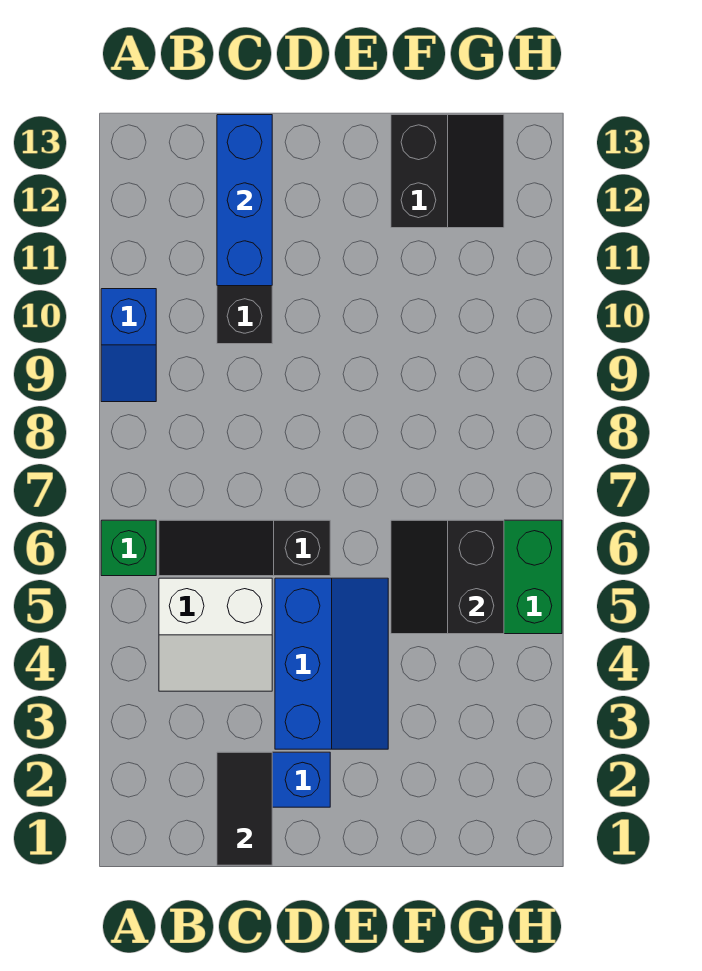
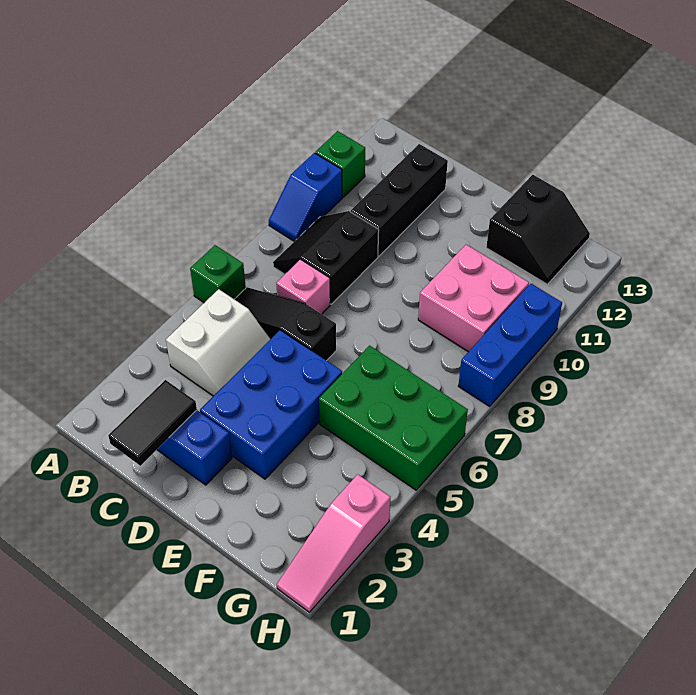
none -> green brick A11 level 1
white slope B4:C5 level 1 top 5 -> white slope B4:C5 level 1 top B
none -> pink brick C7 level 1
blue brick C11:C13 level 2 -> blue brick H8:H10 level 1
blue slope D3:E5 level 1 top D -> blue brick D3:E5 level 1
black slope F5:G6 level 2 top G -> black slope B8:C9 level 1 top C
none -> pink brick F9:G10 level 1
none -> pink slope H1:H3 level 1 top 3

